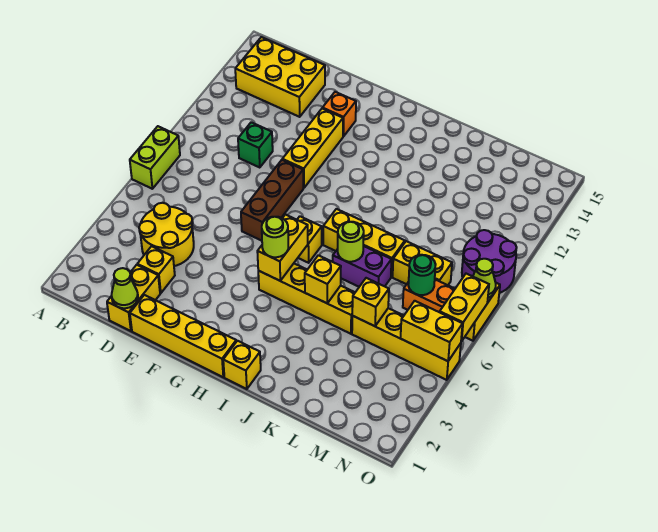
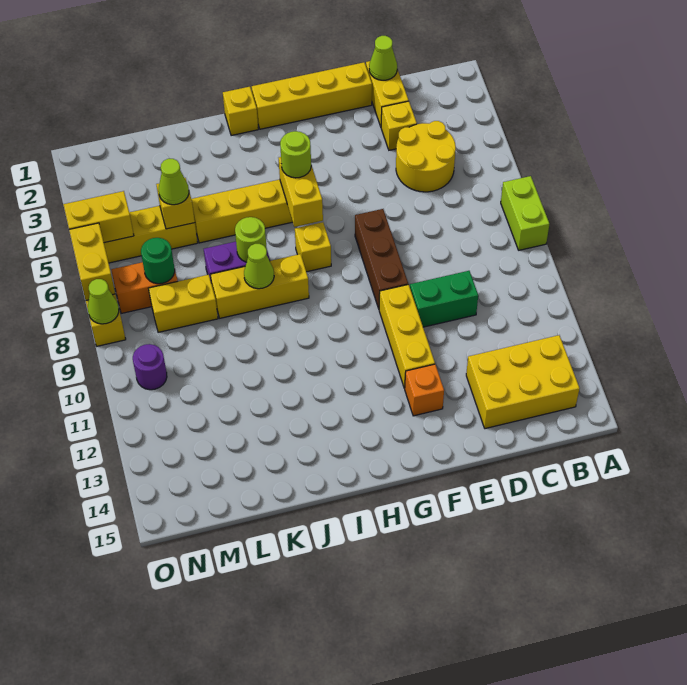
green brick D10 level 1 -> green brick D10:E10 level 1
yellow brick J5 level 2 -> none
none -> lime cone J8 level 2
none -> lime cone L5 level 3
purple round brick N9:O10 level 1 -> purple round brick N10 level 1

